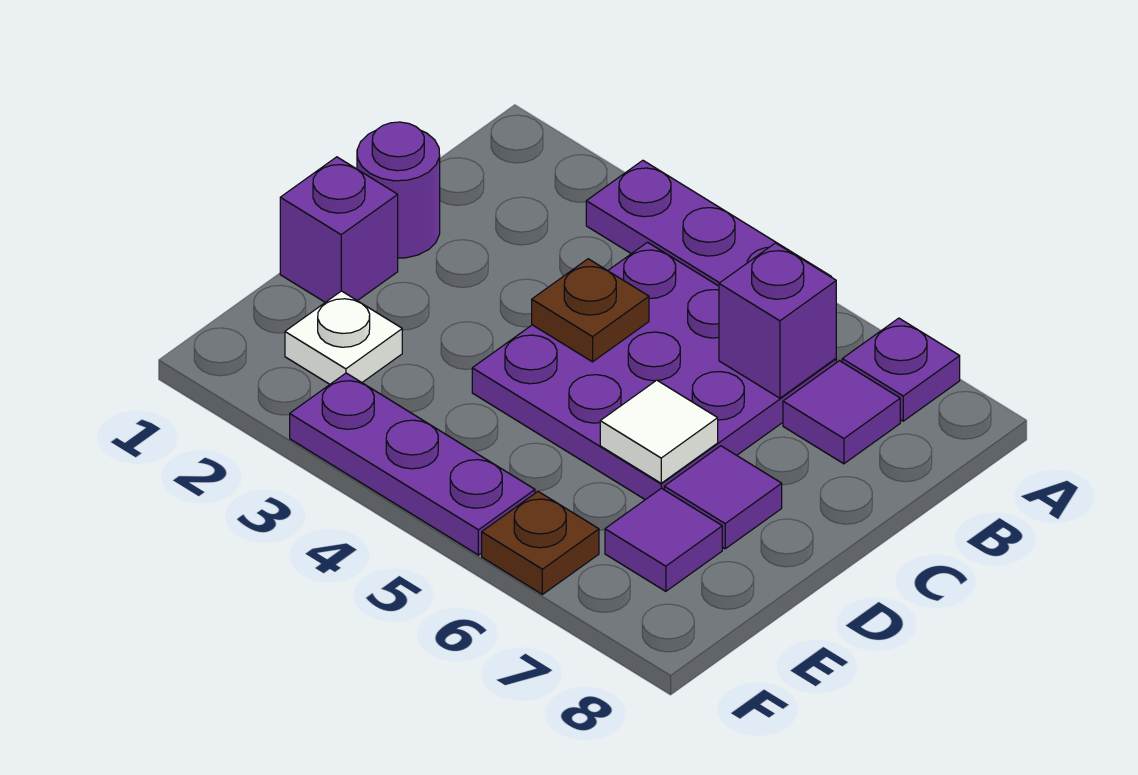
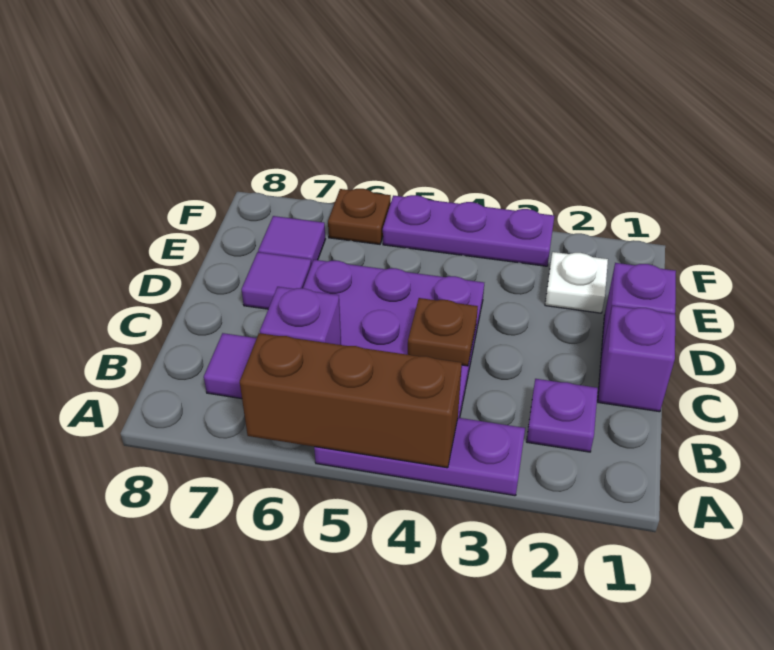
none -> brown brick A4:A6 level 2
purple plate A7 level 1 -> purple plate B2 level 1
purple round brick C1 level 1 -> purple brick C1 level 1
white tile D6 level 2 -> none

